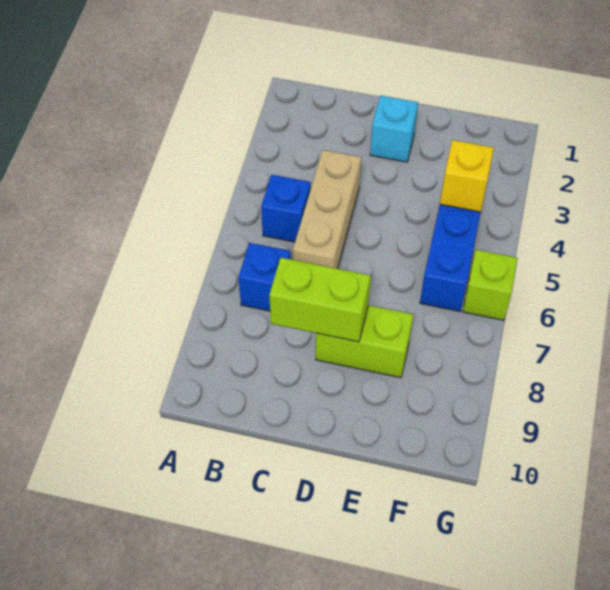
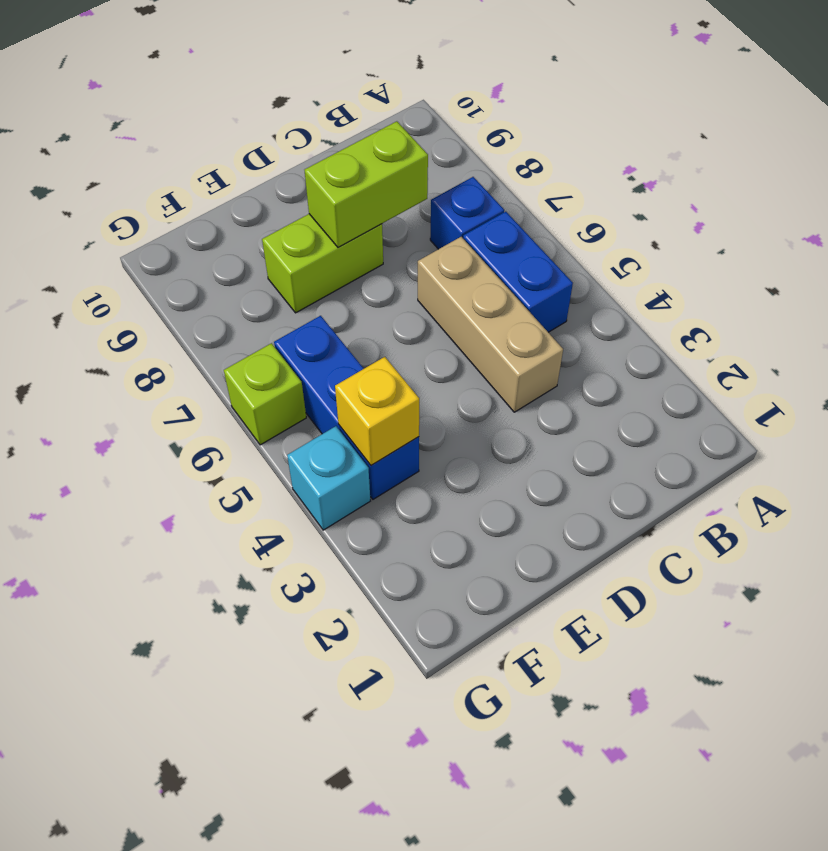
blue brick B5 level 1 -> blue brick B5:B6 level 1
cyan brick D2 level 1 -> cyan brick G4 level 1

